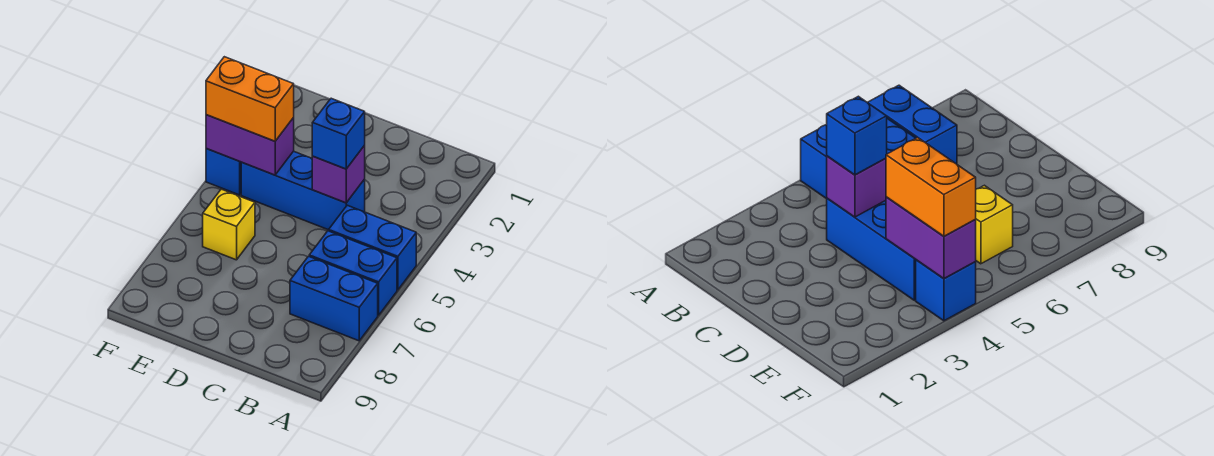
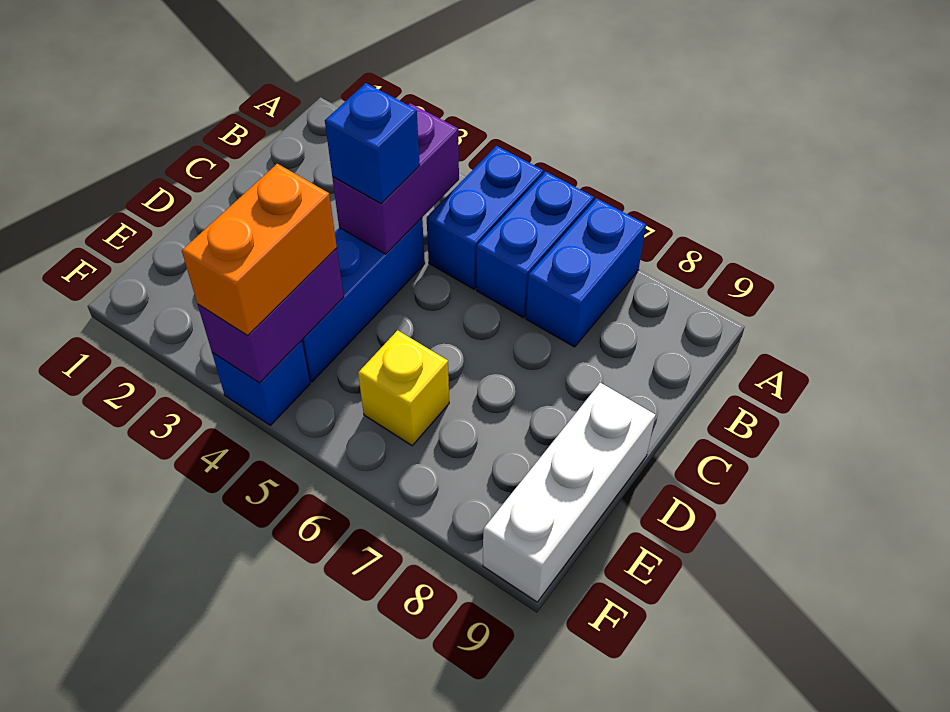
purple brick C4 level 2 -> purple brick B4:C4 level 2
none -> white brick D9:F9 level 1

